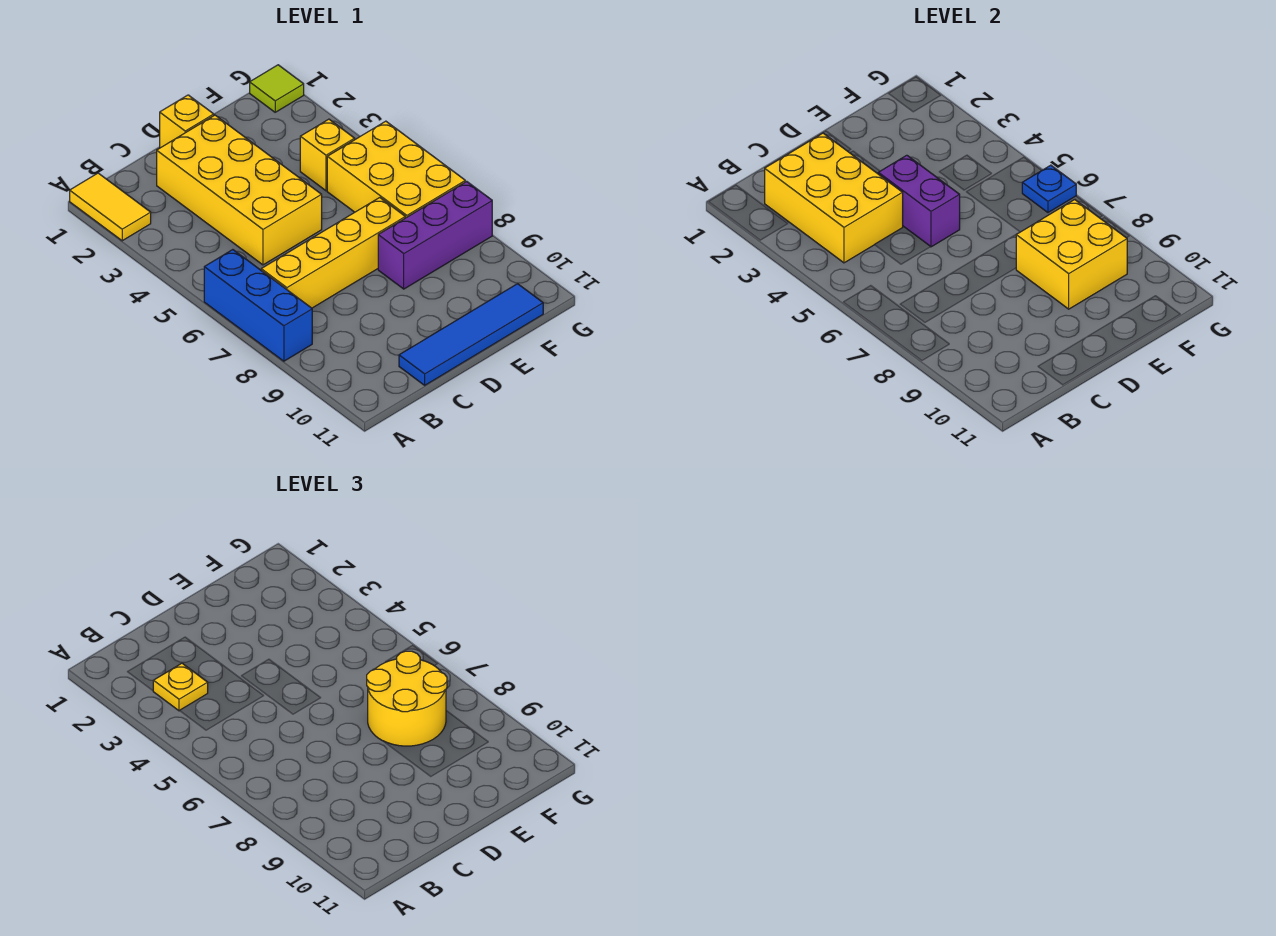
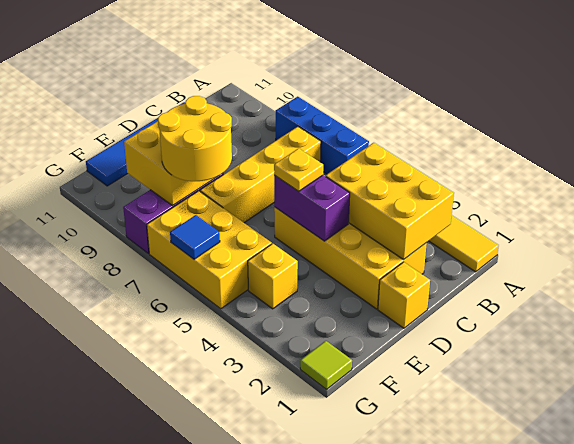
yellow plate B3 level 3 -> yellow plate D5 level 3
blue plate G6 level 2 -> blue tile G6 level 2

